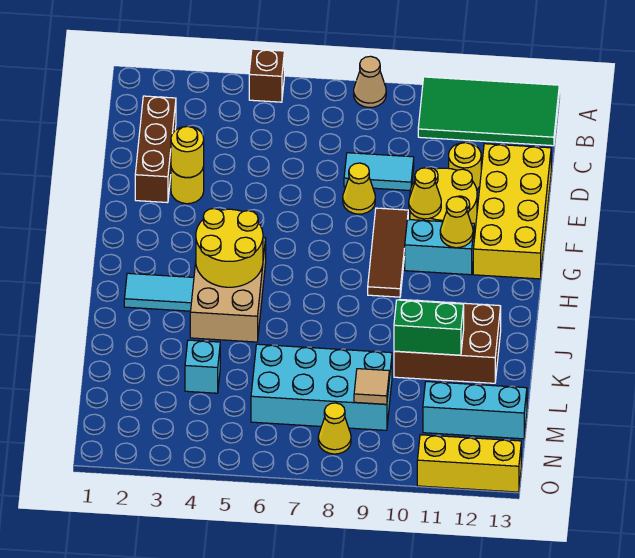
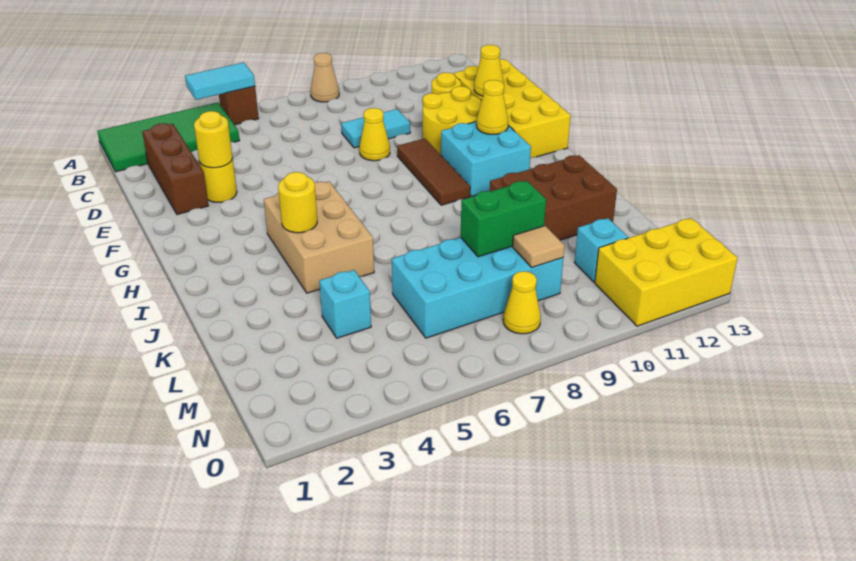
green tile A10:B13 level 1 -> green tile A1:B4 level 1
yellow cone F10 level 2 -> yellow cone E12 level 2
cyan brick G10:G11 level 1 -> cyan brick G10:H11 level 1
yellow round brick H4:I5 level 2 -> yellow round brick I4 level 2
cyan tile I2:I3 level 1 -> cyan tile A4:A5 level 2
green brick K10:K11 level 2 -> green brick L8:L9 level 2
cyan brick M11:M13 level 1 -> cyan brick M11 level 1
yellow brick O11:O13 level 1 -> yellow brick N11:O13 level 1

